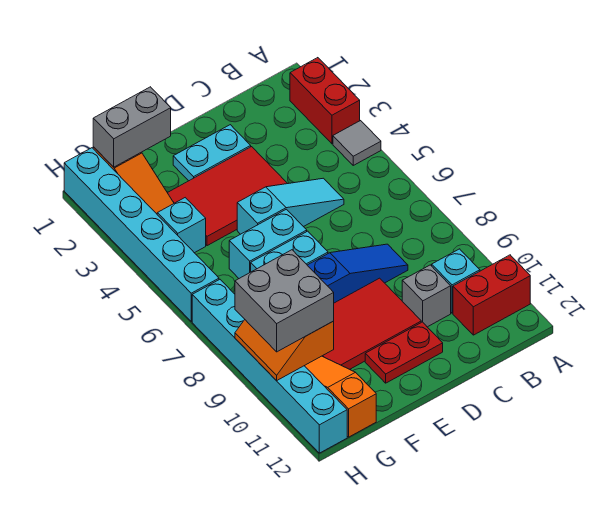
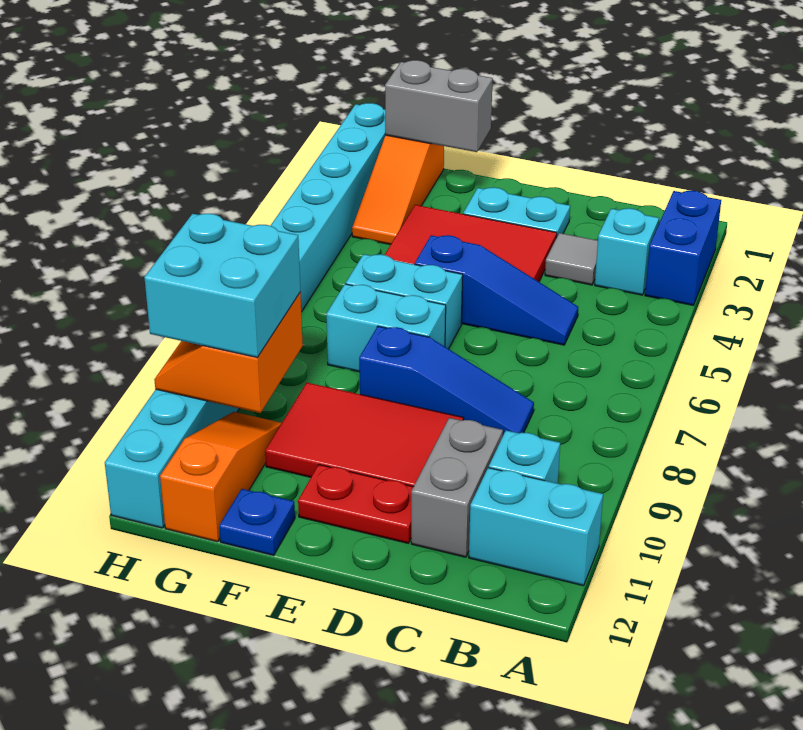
red brick A2:A3 level 1 -> blue brick A2:A3 level 1
grey tile A4 level 1 -> grey tile C3 level 1
red brick A11:B11 level 1 -> cyan brick A11:B11 level 1
cyan slope C5:E5 level 1 top E -> blue slope C5:E5 level 1 top E
grey brick C10 level 1 -> grey brick C10:C11 level 1
none -> blue plate F12 level 1
cyan brick G4 level 1 -> cyan brick B3 level 1
grey brick G9:H10 level 3 -> cyan brick G9:H10 level 3

